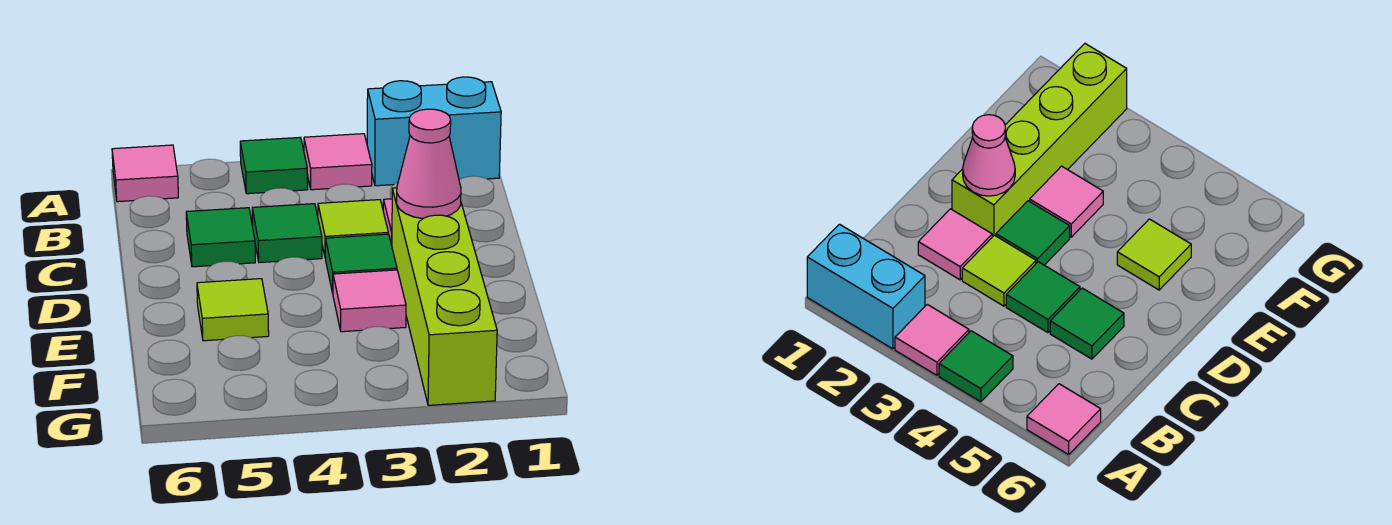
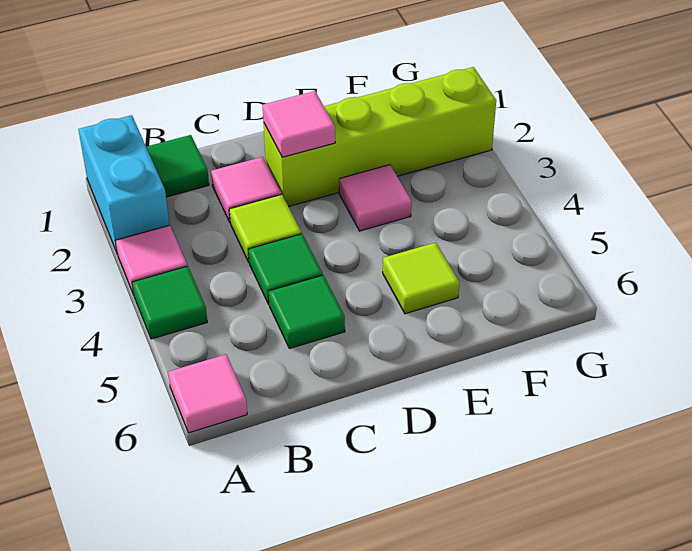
pink cone D2 level 2 -> pink tile D2 level 2
green tile D3 level 1 -> green tile B1 level 1

